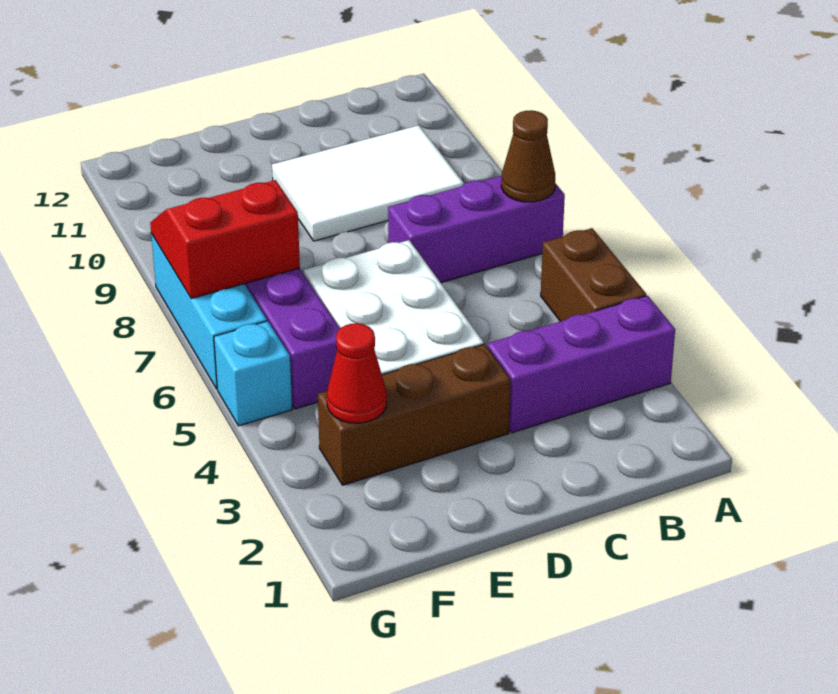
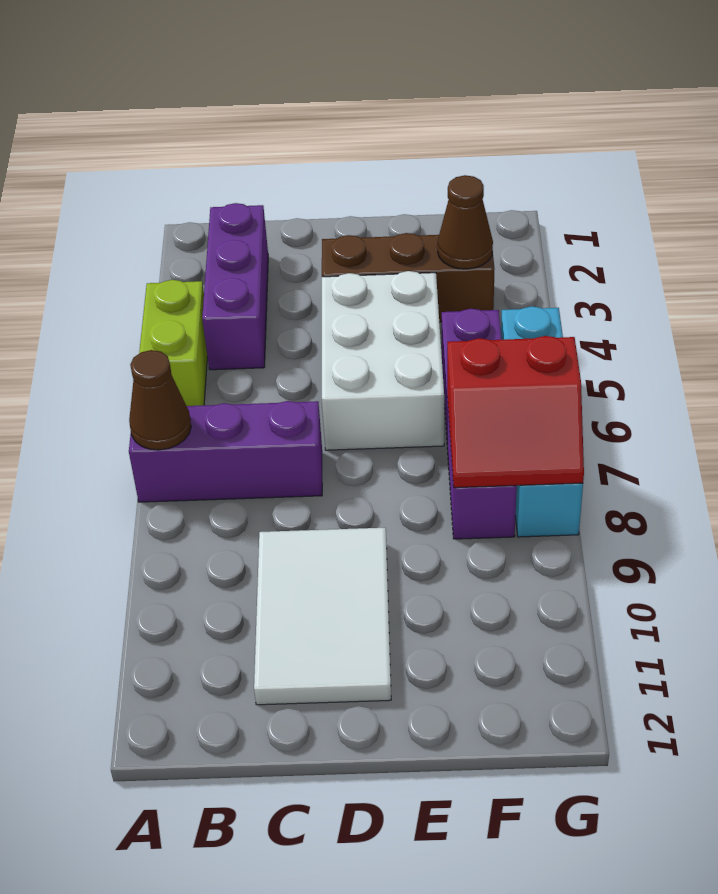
purple brick A3:C3 level 1 -> purple brick B2:B4 level 1
brown brick A4:A5 level 1 -> lime brick A4:A5 level 1
white tile B9:D10 level 1 -> white tile C9:D11 level 1
red cone F3 level 2 -> brown cone F3 level 2

